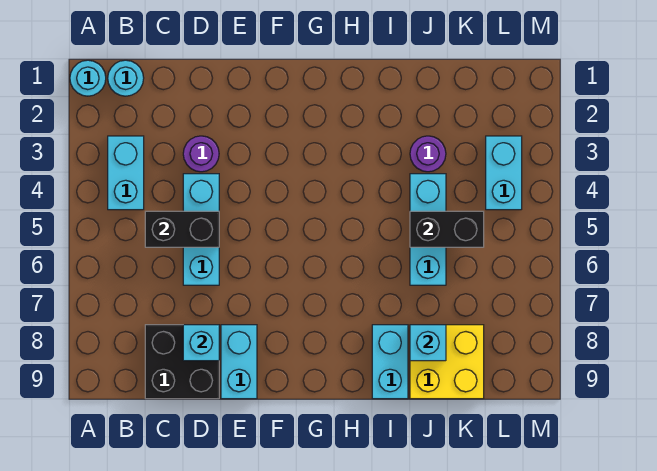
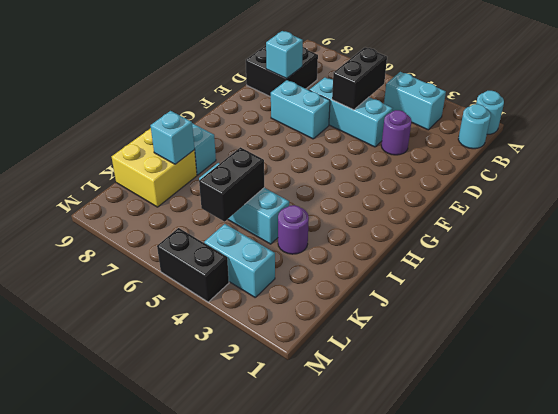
cyan brick E8:E9 level 1 -> cyan brick E6:E7 level 1
none -> black brick M4:M5 level 1

